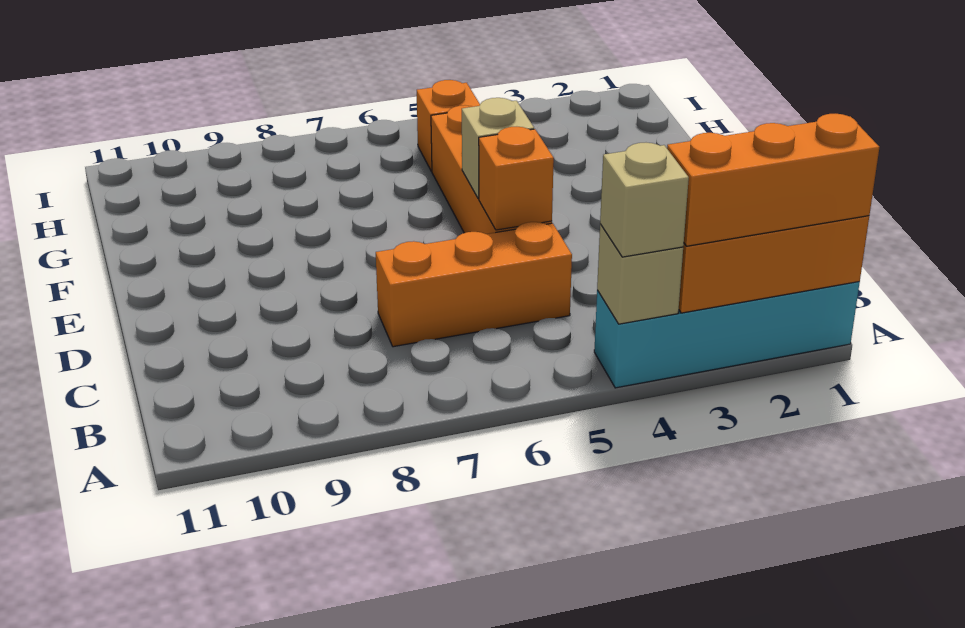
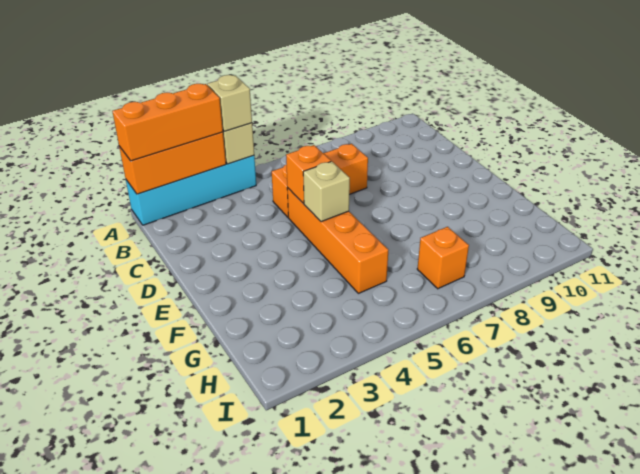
orange brick H5 level 1 -> orange brick H7 level 1

